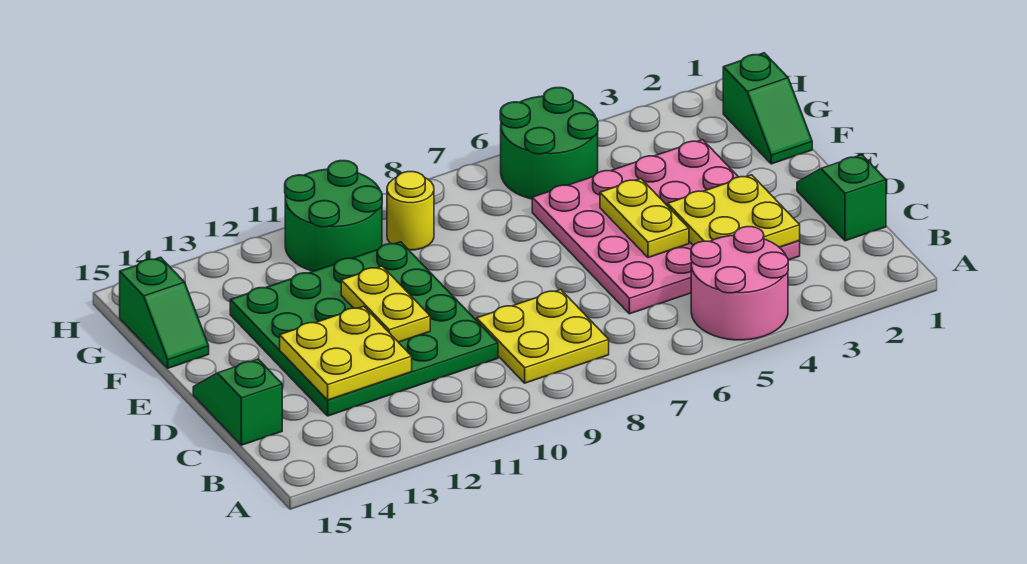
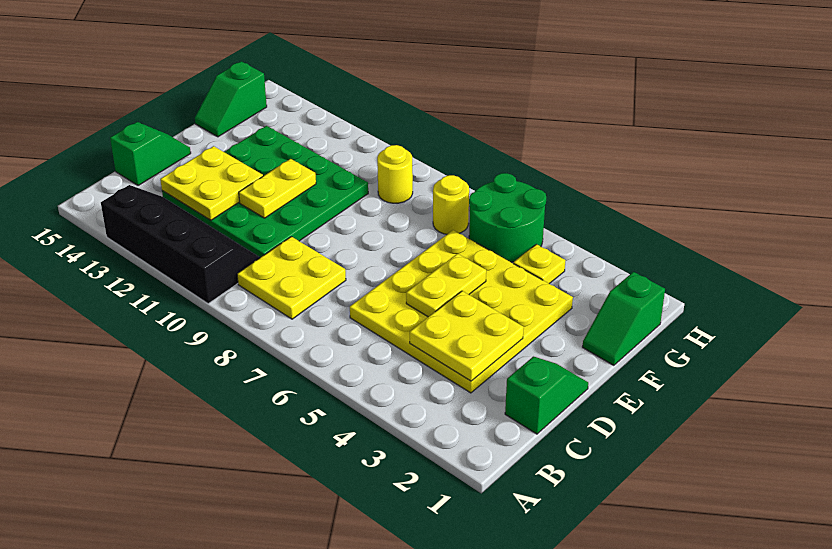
pink round brick A4:B5 level 1 -> none
none -> black slope A10:B13 level 1 top A
pink plate C3:F6 level 1 -> yellow plate C3:F6 level 1
none -> yellow plate G4 level 1
none -> yellow round brick G7 level 1
green round brick G10:H11 level 1 -> none

